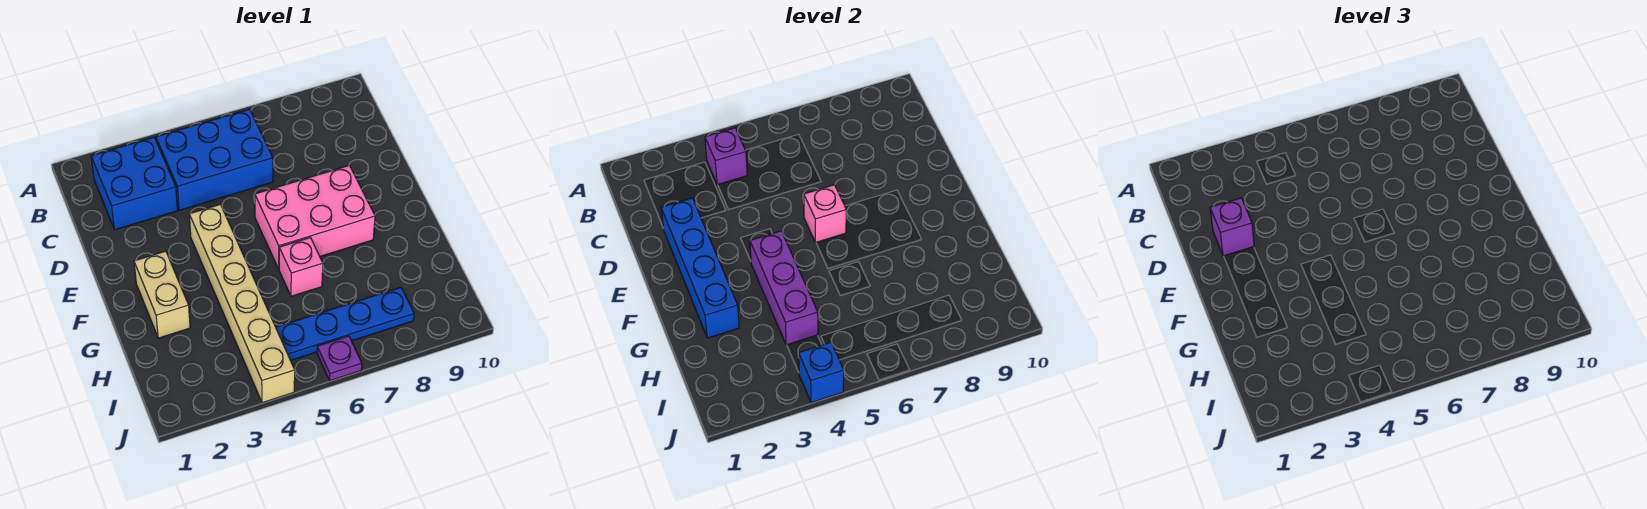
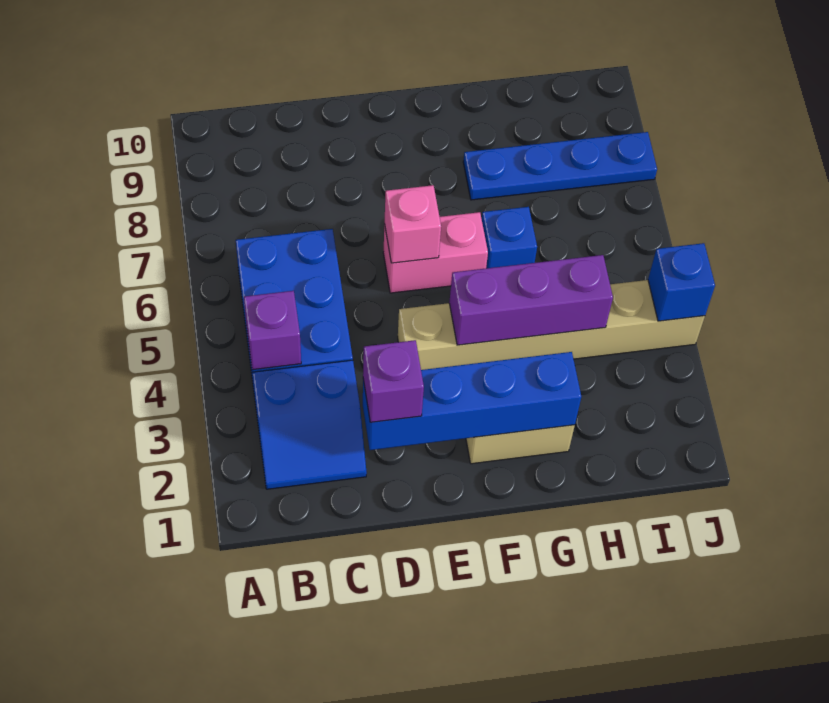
blue brick B2:C3 level 1 -> blue slope B2:C3 level 1 top 3
pink brick E6:F8 level 1 -> pink brick E6:F6 level 1
pink brick G6 level 1 -> blue brick G6 level 1
blue plate I5:I8 level 1 -> blue plate G8:J8 level 1
purple plate J6 level 1 -> none

